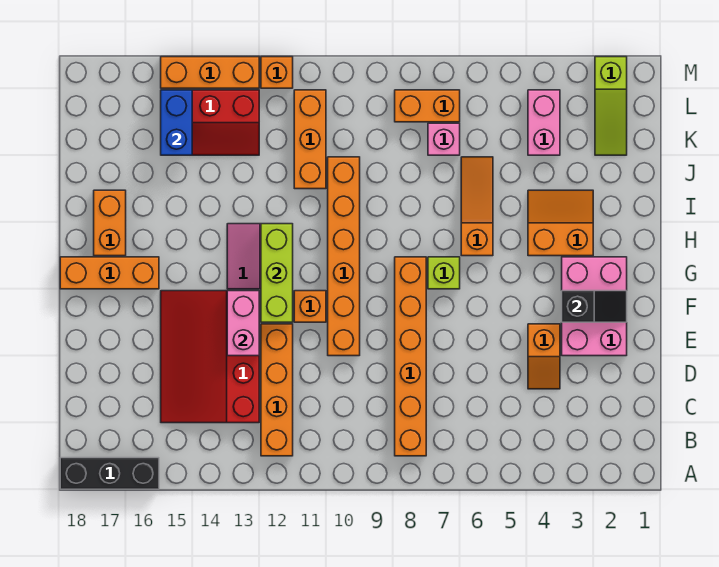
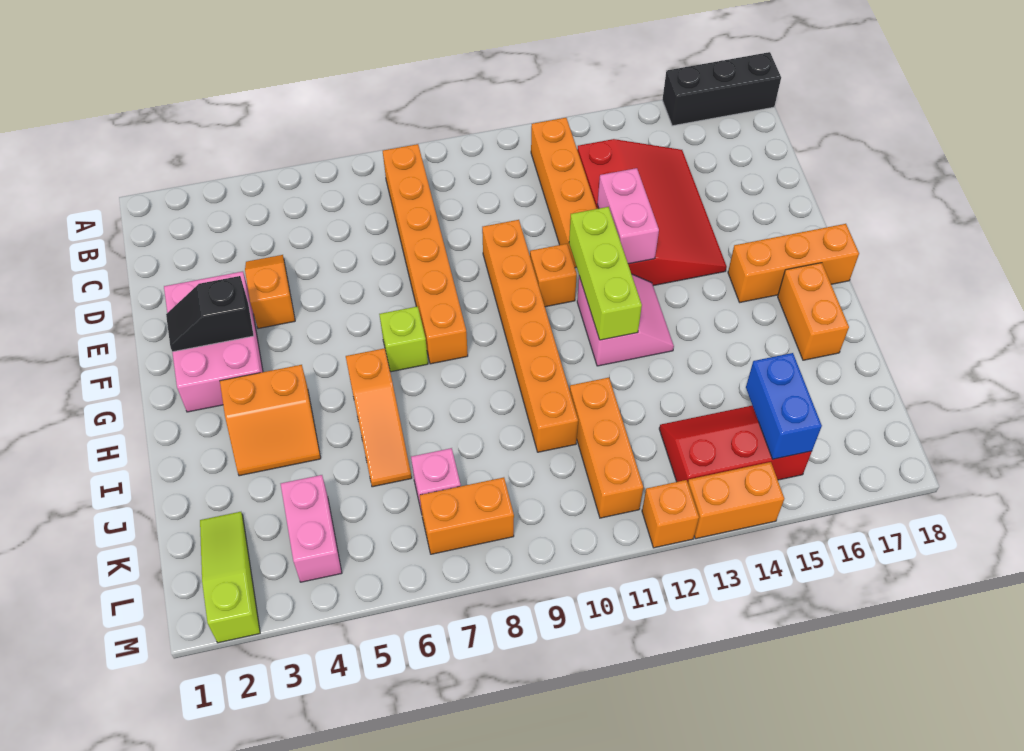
orange brick M13:M15 level 1 -> orange brick M13:M14 level 1

